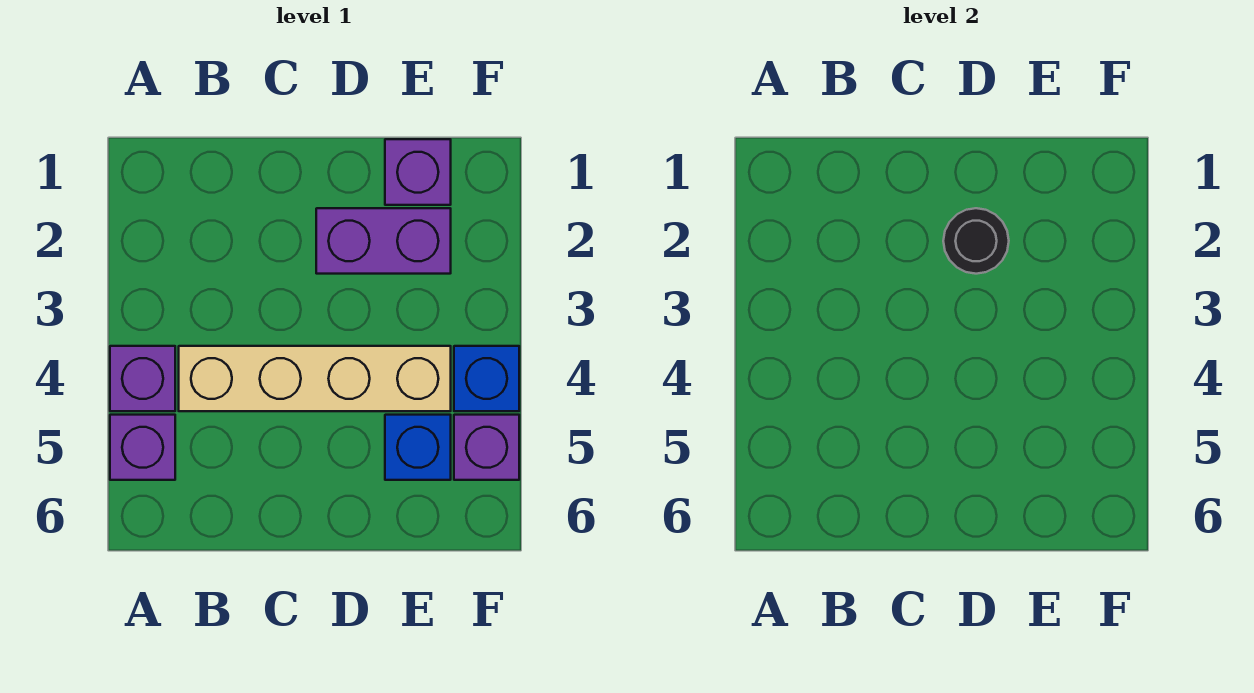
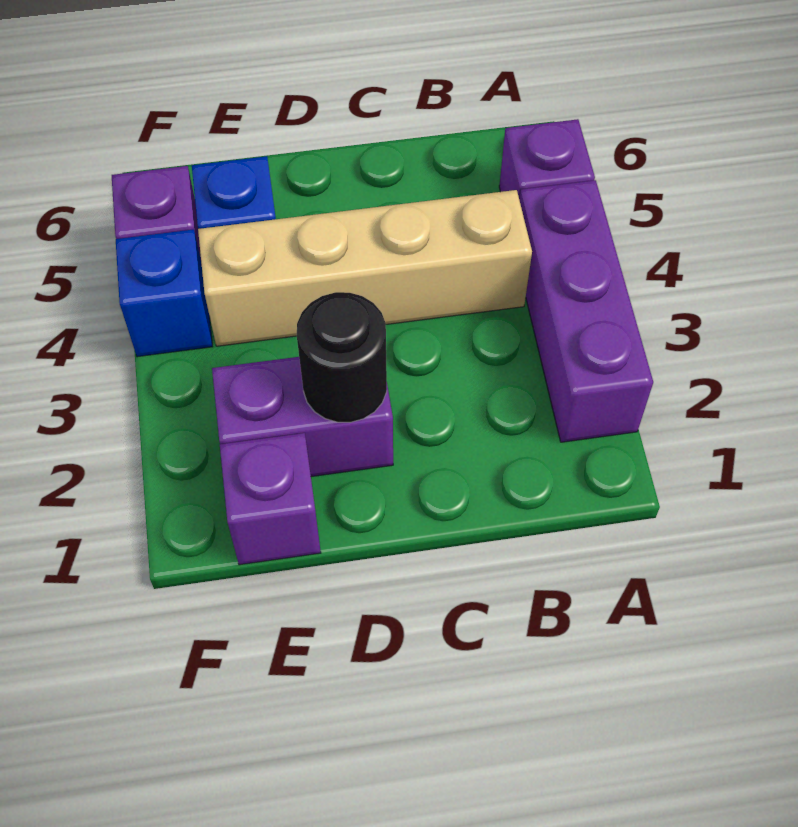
purple brick A4 level 1 -> purple brick A2:A4 level 1

